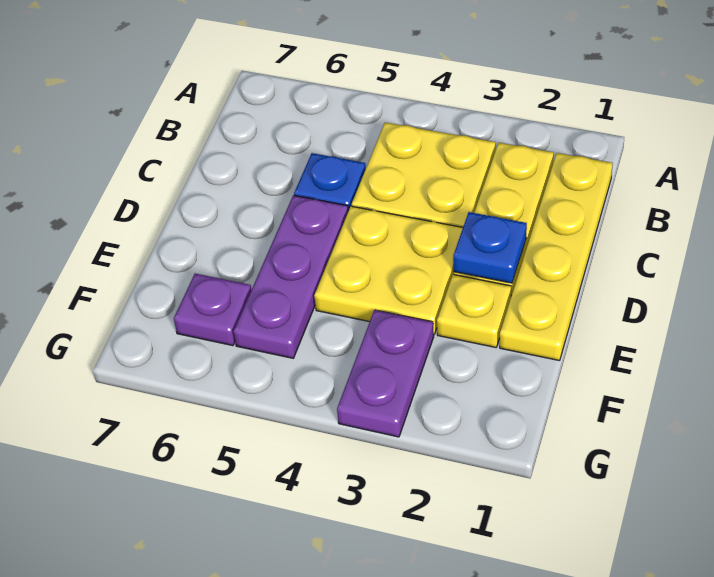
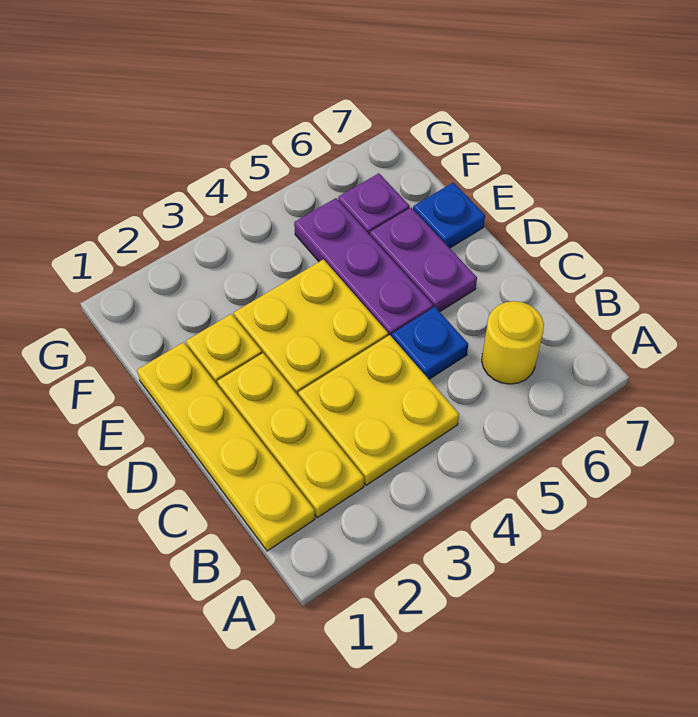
none -> yellow round brick B6 level 1
blue plate D2 level 2 -> blue plate E7 level 1
purple plate F3:G3 level 1 -> purple plate D6:E6 level 1

